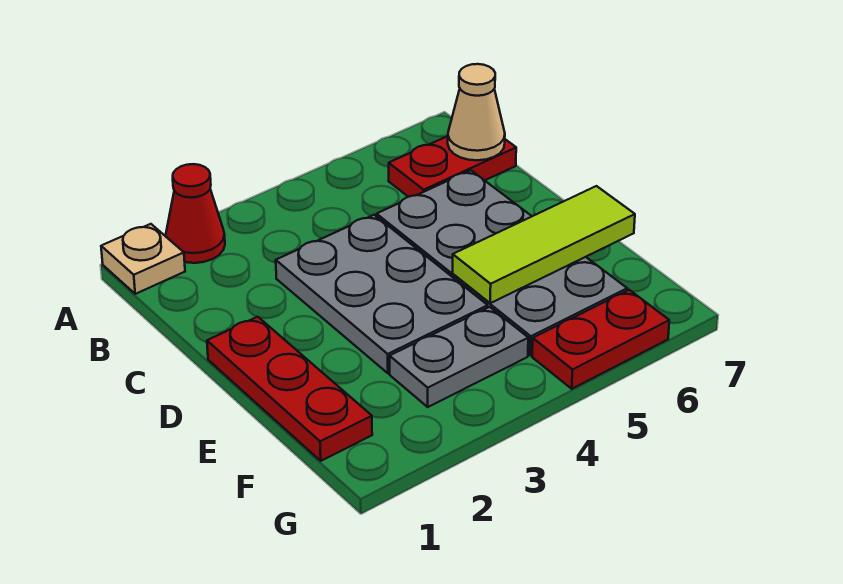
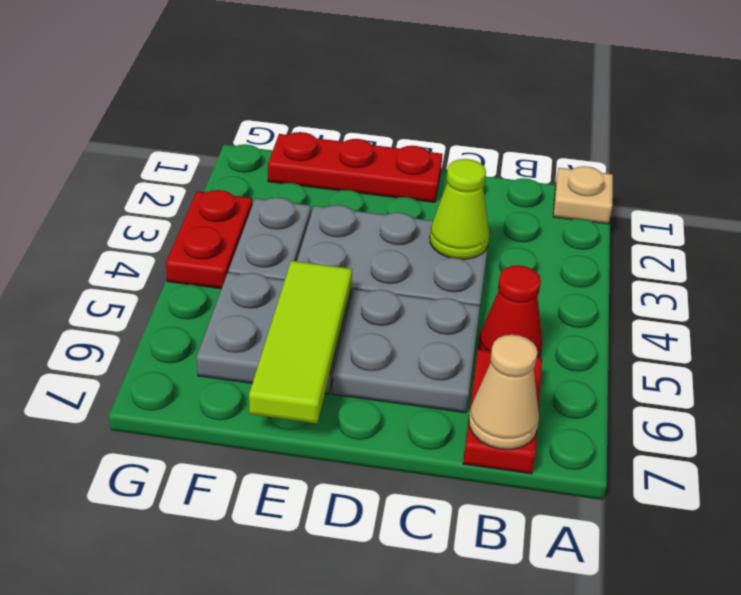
red cone A2 level 1 -> red cone B5 level 1
none -> lime cone C3 level 2
red plate G5:G6 level 1 -> red plate G3:G4 level 1

